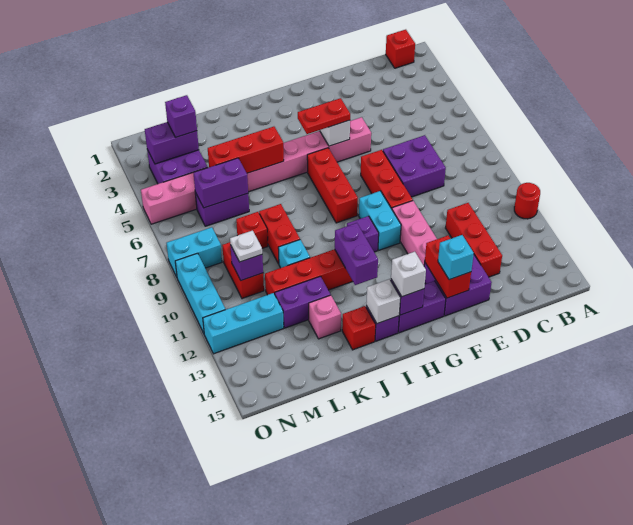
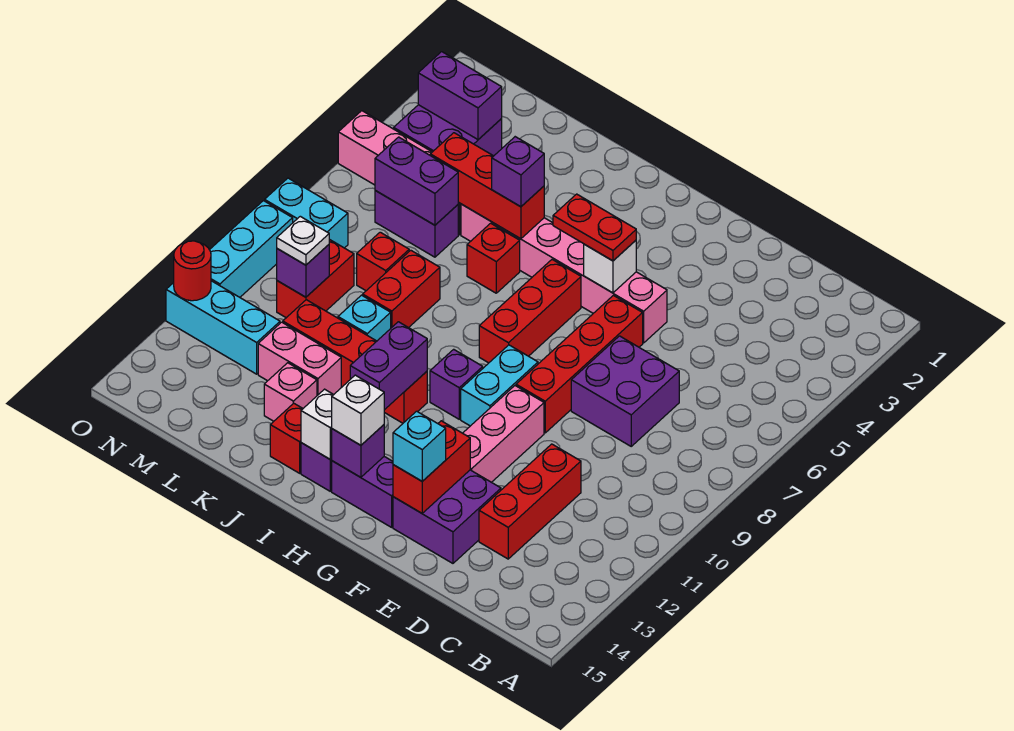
red round brick A11 level 1 -> red round brick O12 level 2
red brick B1 level 1 -> red brick J6 level 1
red brick F7:F9 level 1 -> red brick F6:F9 level 1
purple brick K12:L12 level 1 -> pink brick K12:L12 level 1
purple brick M3 level 3 -> purple brick J5 level 3

